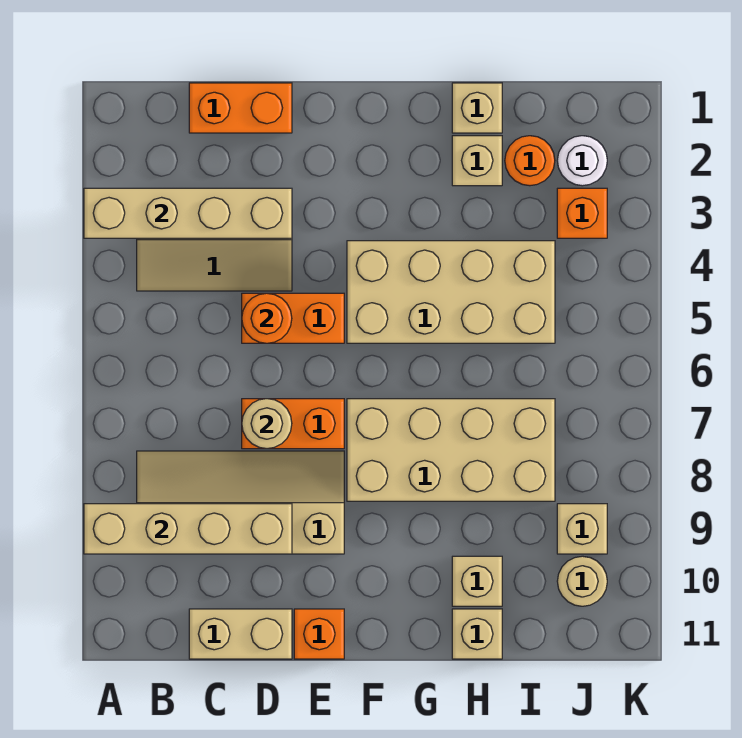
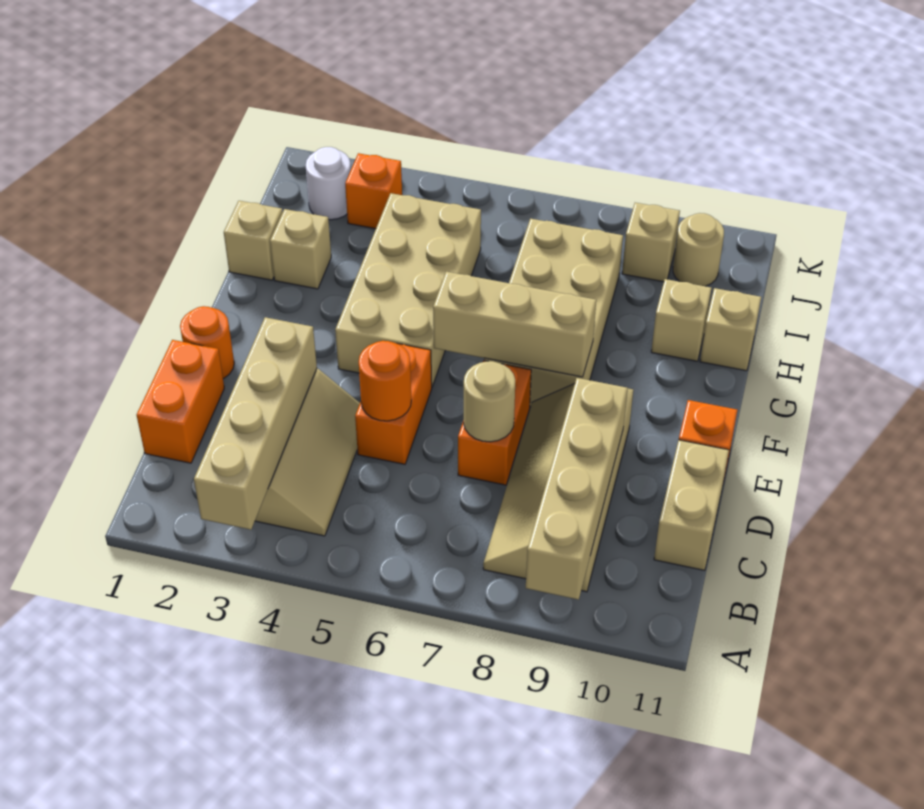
none -> tan brick F6:F8 level 2
orange round brick I2 level 1 -> orange round brick E1 level 1

